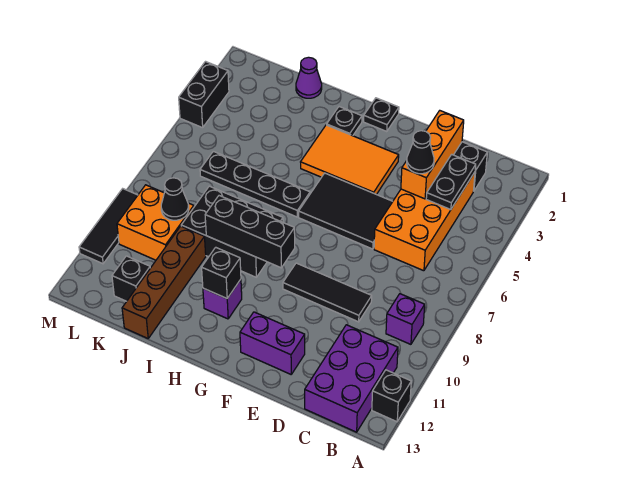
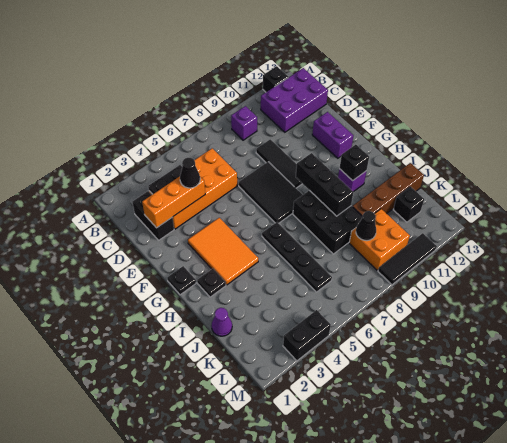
black tile E5:G6 level 1 -> black tile E7:G8 level 1

